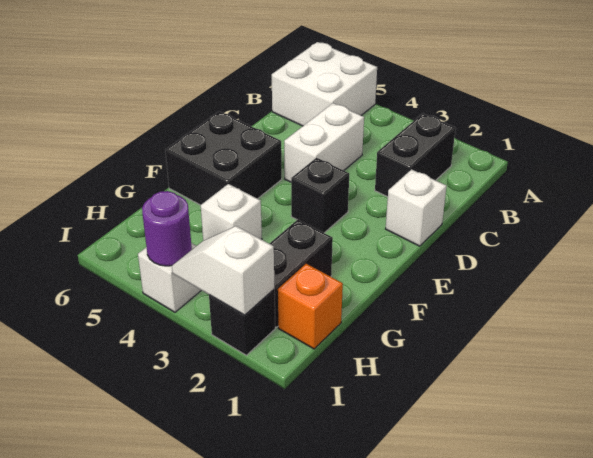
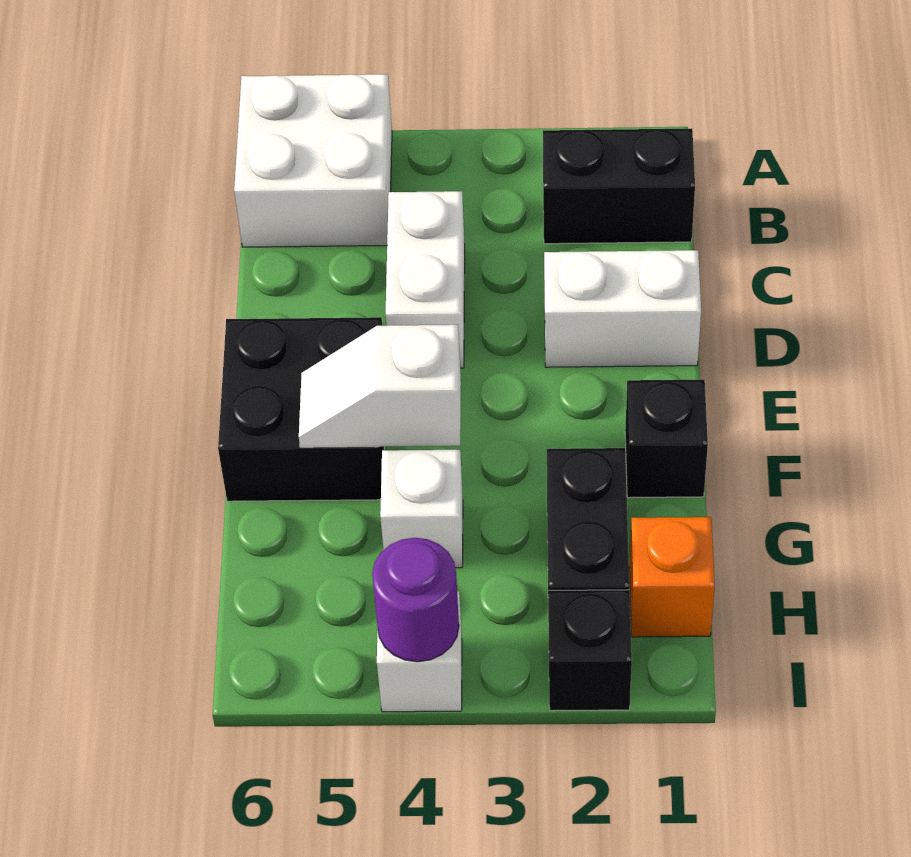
black brick B2:C2 level 1 -> black brick B1:B2 level 1
white brick D1 level 1 -> white brick D1:D2 level 1
black brick E3 level 1 -> black brick F1 level 1
white slope I2:I3 level 2 top 2 -> white slope F4:F5 level 2 top 4

